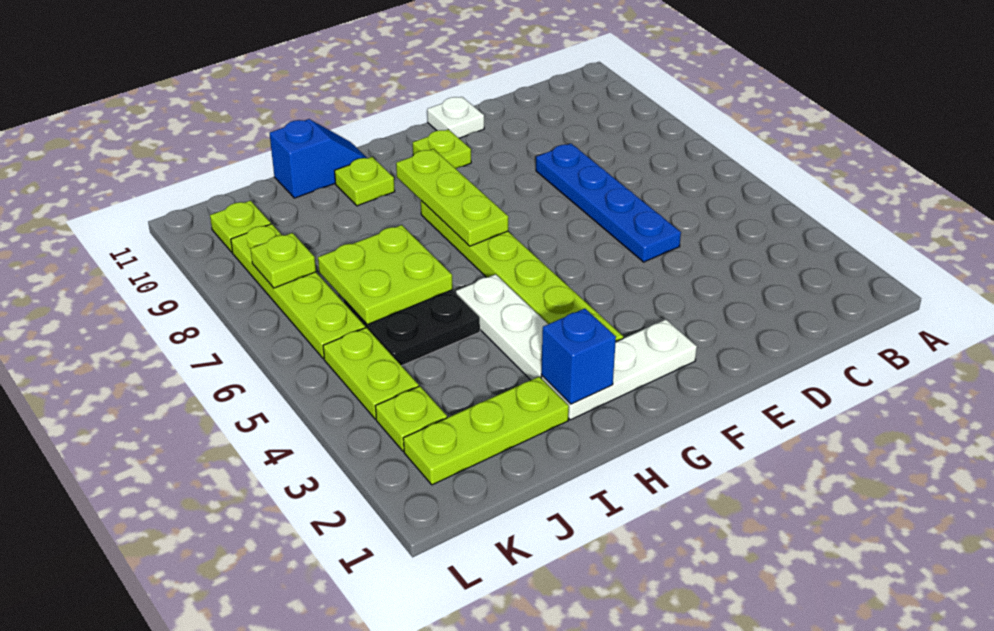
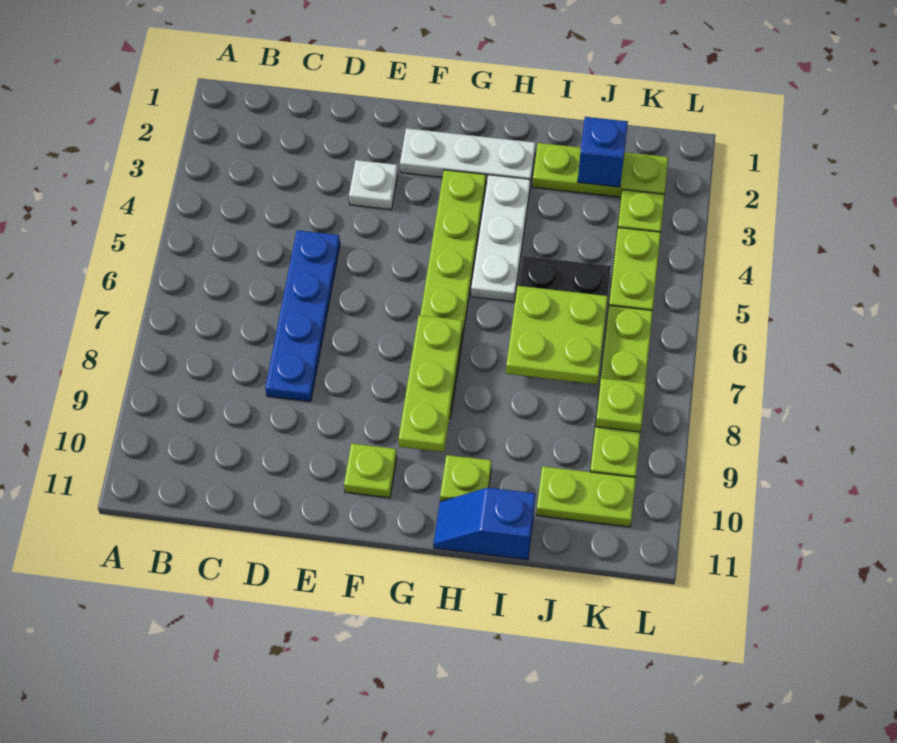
white plate E11 level 1 -> white plate E3 level 1
blue brick H2 level 2 -> blue brick J2 level 2
lime plate K10 level 1 -> lime plate J10:K10 level 1

